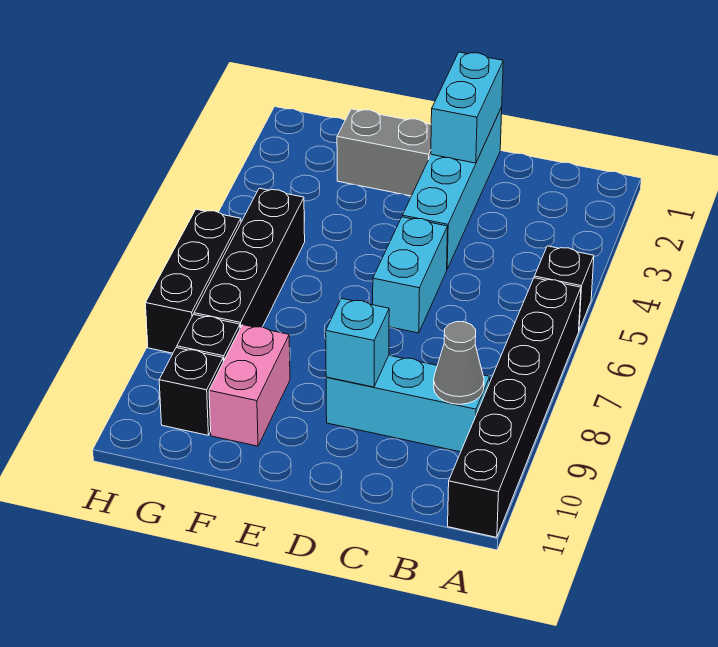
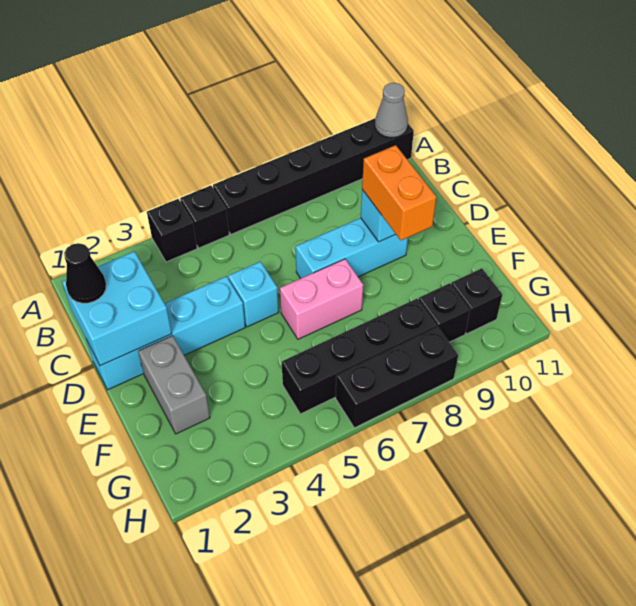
none -> black brick A4 level 1
cyan brick B9:D9 level 1 -> cyan brick D7:D9 level 1
grey cone B9 level 2 -> grey cone A11 level 2
none -> black cone C1 level 3
cyan brick D1:D2 level 2 -> cyan brick C1:D2 level 2
cyan brick D5:D6 level 1 -> cyan brick D5 level 1
none -> orange brick D9:E9 level 3
pink brick F9:F10 level 1 -> pink brick E6:E7 level 1

